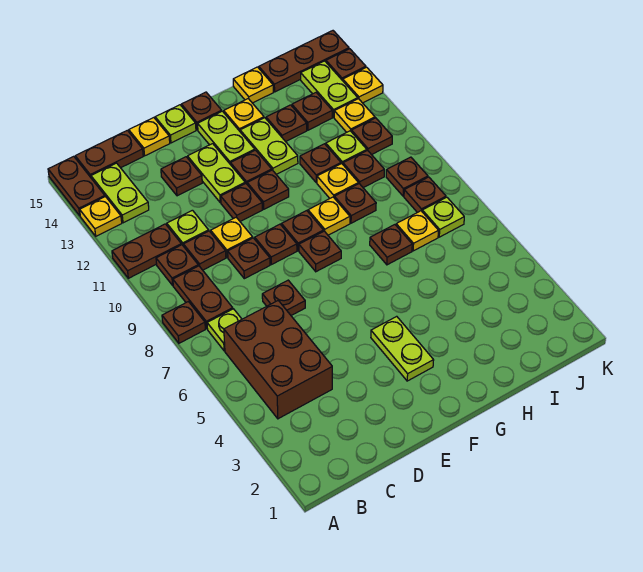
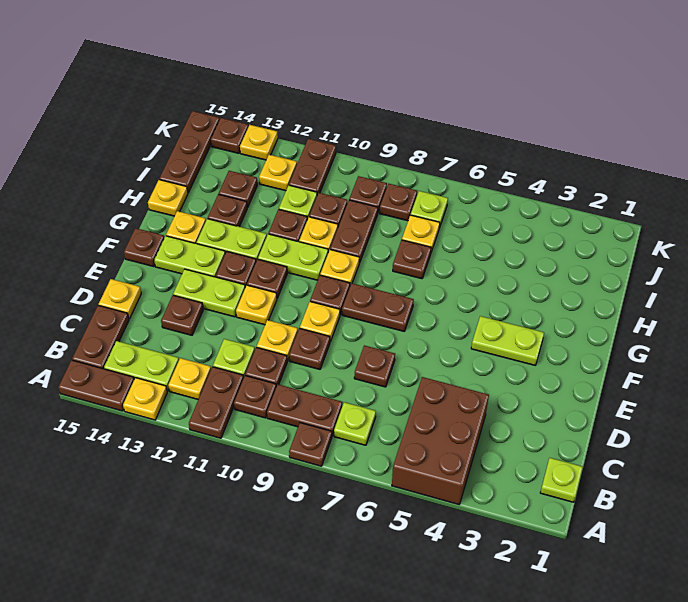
brown brick B4:C6 level 1 -> brown brick A4:C5 level 1
none -> yellow plate B12 level 1
brown plate E9 level 1 -> yellow plate E9 level 1
brown plate E11 level 1 -> yellow plate E11 level 1
lime plate E15 level 1 -> lime plate B1 level 1
brown plate F8 level 1 -> brown plate F7:F8 level 1
brown plate H9 level 1 -> brown plate H9:I9 level 1
brown plate J11 level 1 -> brown plate J11:K11 level 1
lime plate J13:J14 level 1 -> lime plate G10:G11 level 1

